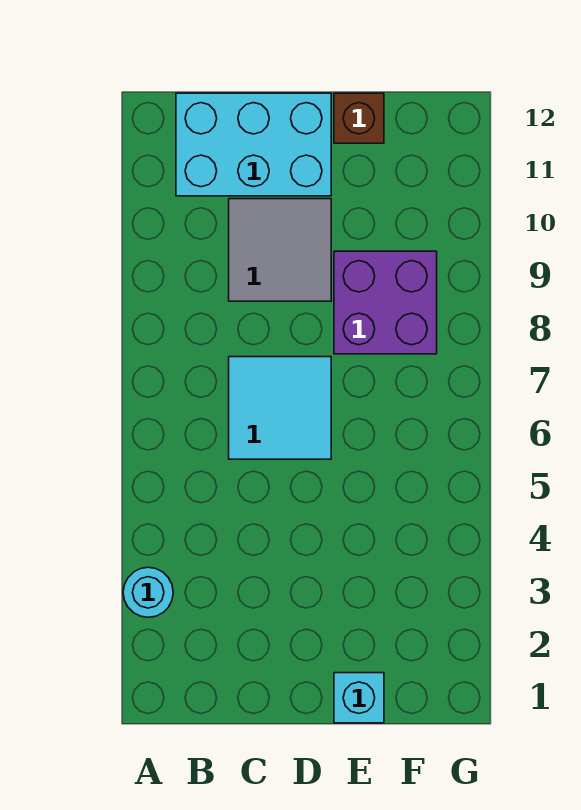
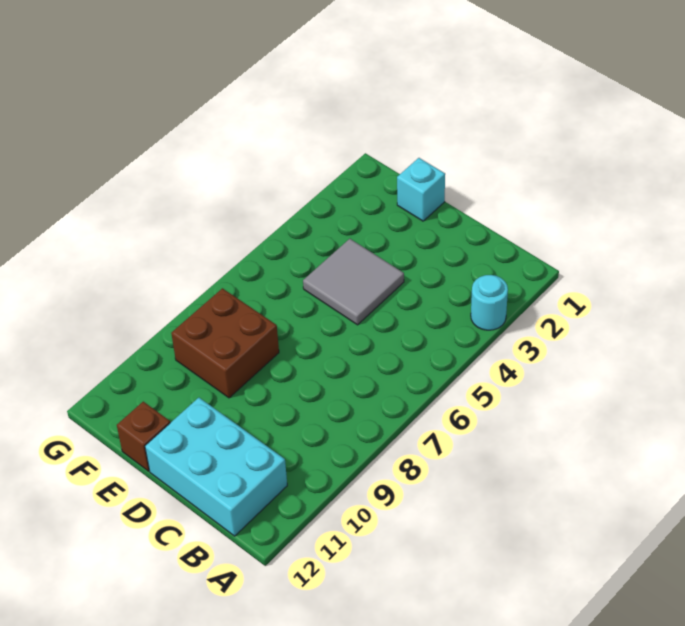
cyan tile C6:D7 level 1 -> none
grey tile C9:D10 level 1 -> grey tile D4:E5 level 1
purple brick E8:F9 level 1 -> brown brick E8:F9 level 1

